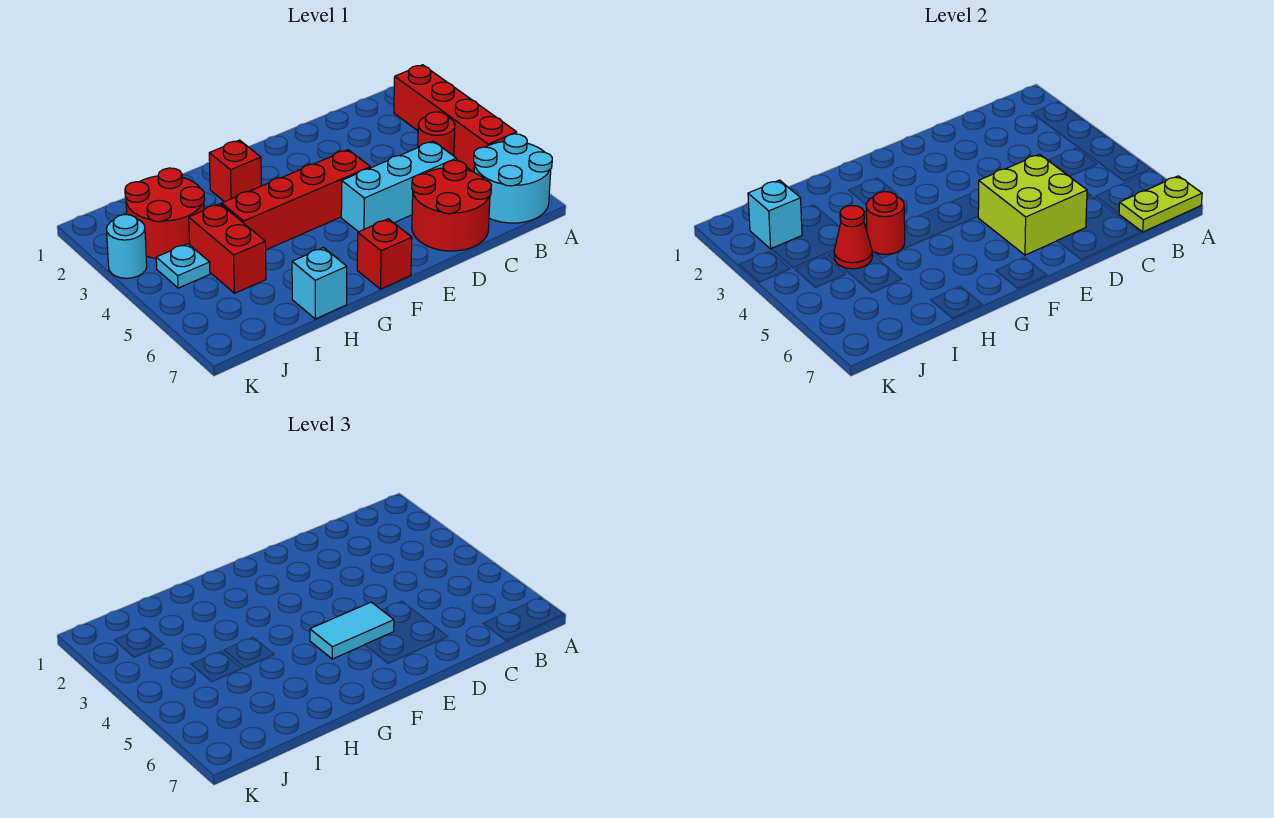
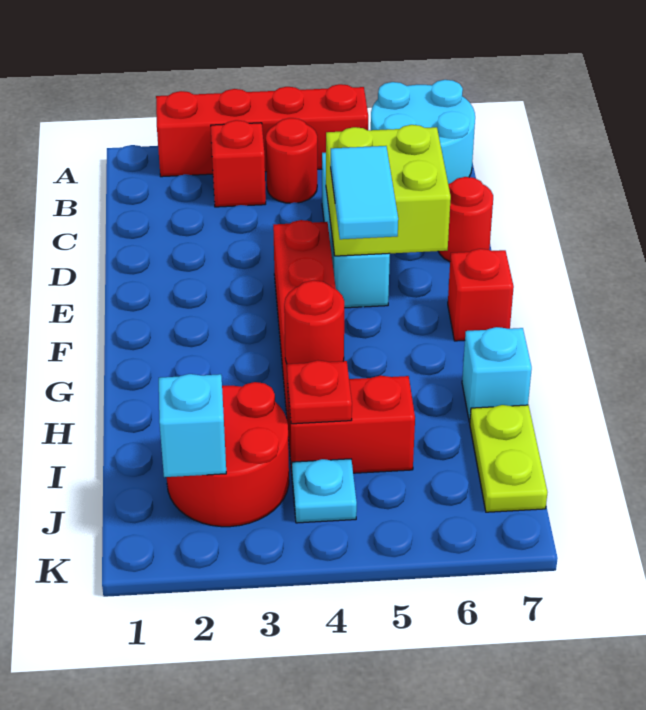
lime plate A7:B7 level 2 -> lime plate I7:J7 level 1
red round brick C6:D7 level 1 -> red round brick D7 level 1
red brick G2 level 1 -> red brick B3 level 1
red cone I4 level 2 -> red plate I4 level 2
cyan round brick K3 level 1 -> none

